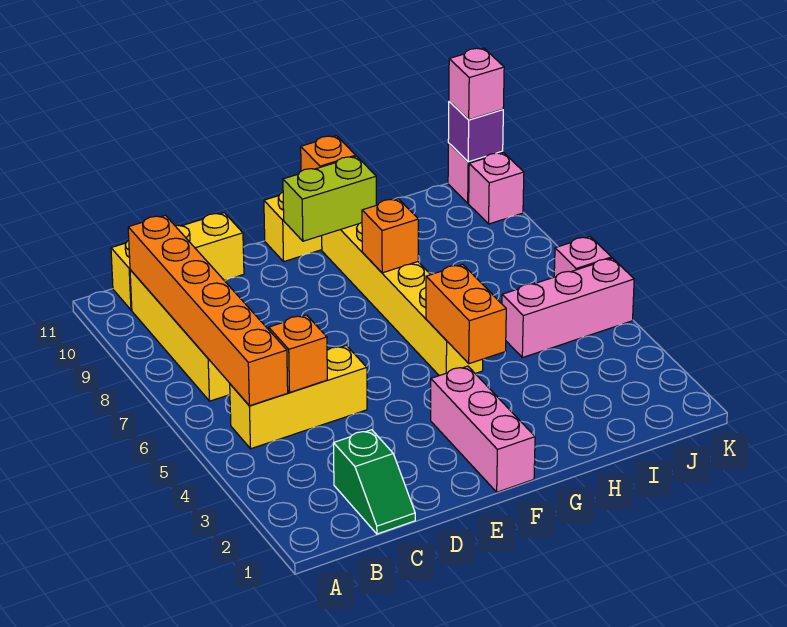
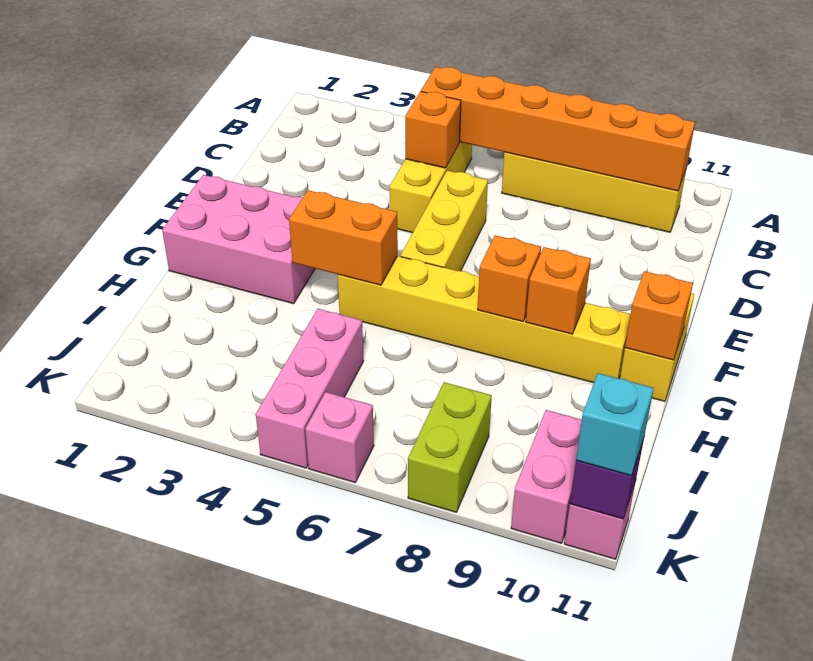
yellow brick B11:D11 level 1 -> yellow brick D6:F6 level 1
green slope C1:C2 level 1 top 2 -> none
pink brick F1:F3 level 1 -> pink brick F1:G3 level 1
lime brick F10:G10 level 2 -> lime brick J8:K8 level 1
none -> orange brick G9 level 2
pink brick K10 level 1 -> pink brick J10:K10 level 1
pink brick K11 level 3 -> cyan brick K11 level 3

